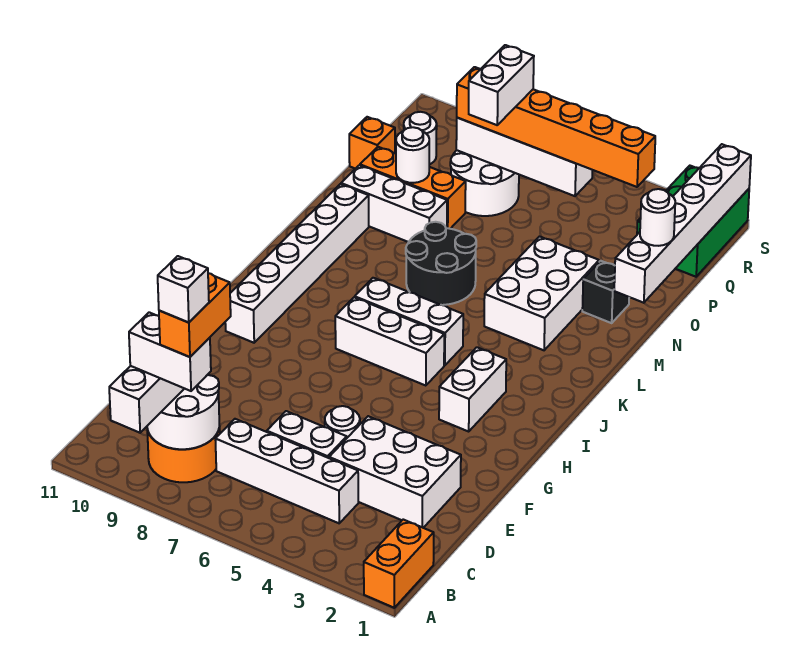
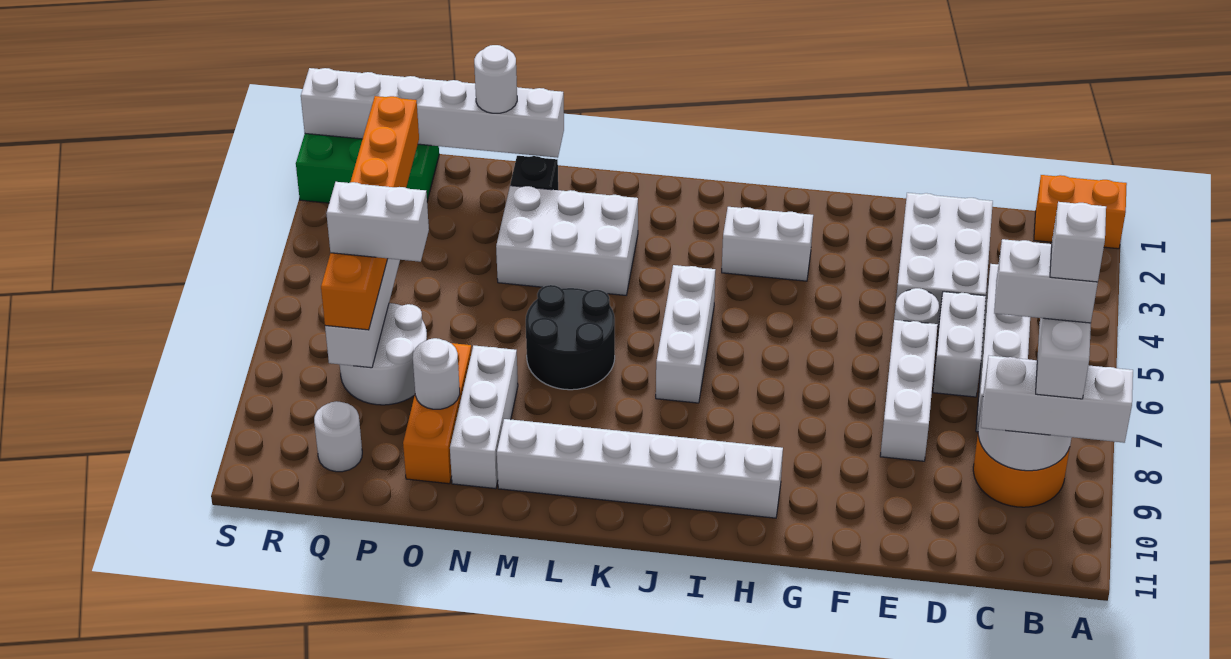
orange brick B8:C8 level 5 -> white brick B8:C8 level 5
white brick I5:I7 level 1 -> white brick E6:E8 level 1
orange brick P11 level 1 -> none

